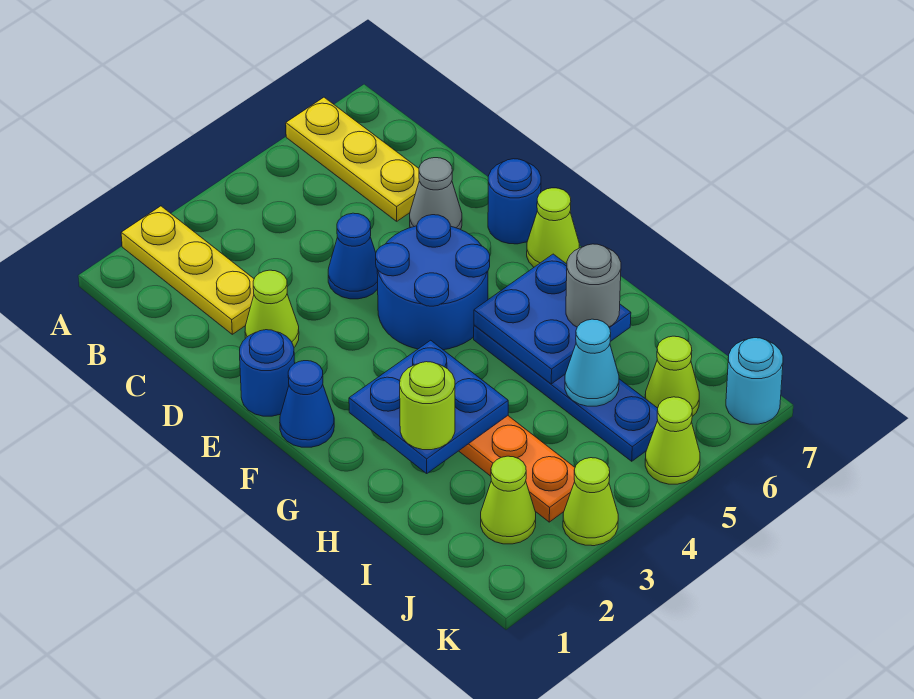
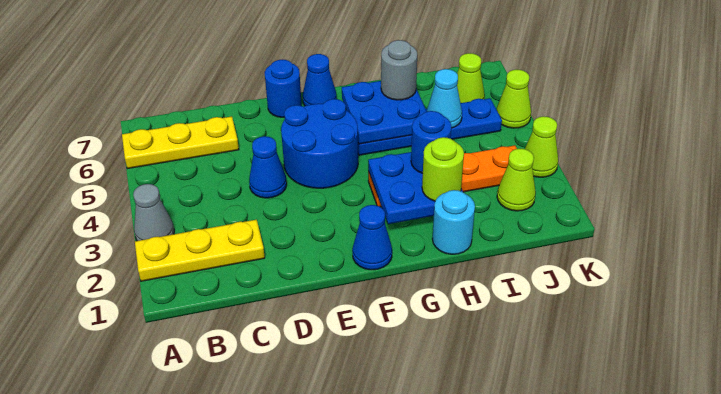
lime cone D2 level 1 -> none
grey cone D6 level 1 -> grey cone A3 level 1
blue round brick E1 level 1 -> blue round brick H3 level 3
lime cone F7 level 1 -> blue cone F7 level 1
cyan round brick K7 level 1 -> cyan round brick H1 level 1

